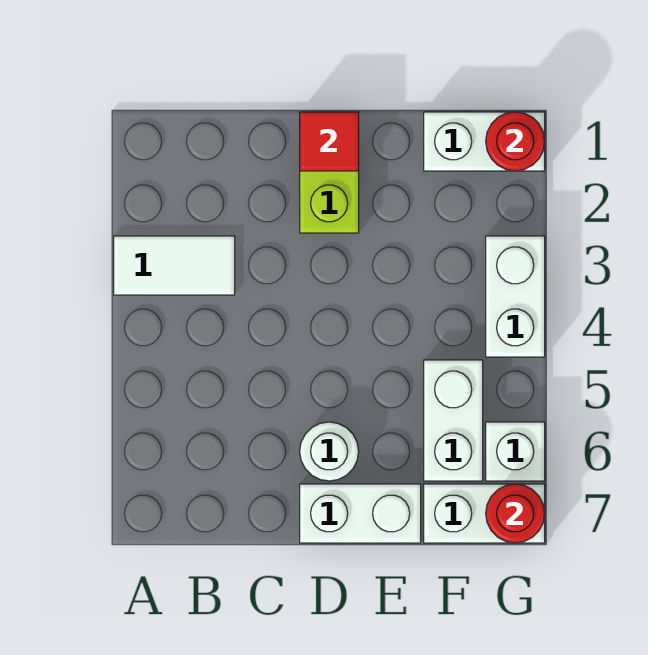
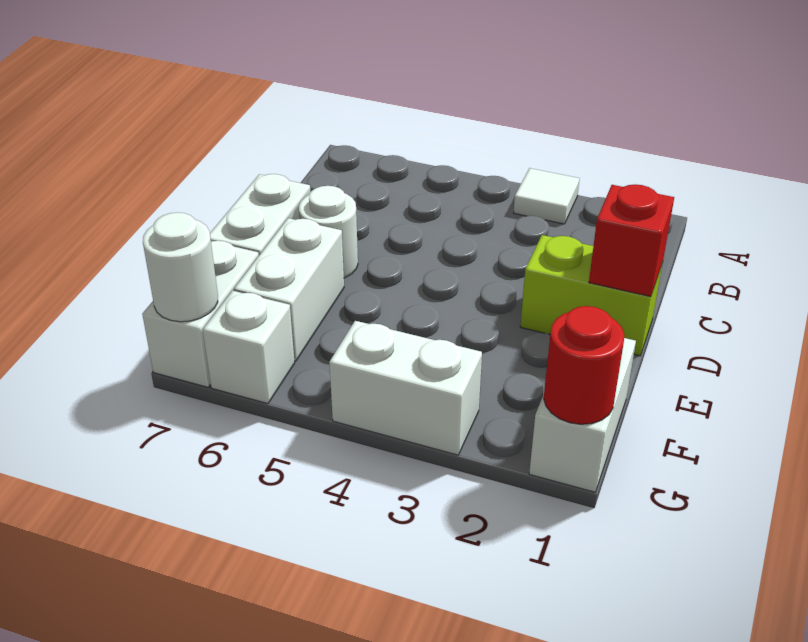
white tile A3:B3 level 1 -> white tile A3 level 1
red tile D1 level 2 -> red brick D1 level 2
white brick F5:F6 level 1 -> white brick E6:F6 level 1
red round brick G7 level 2 -> white round brick G7 level 2

